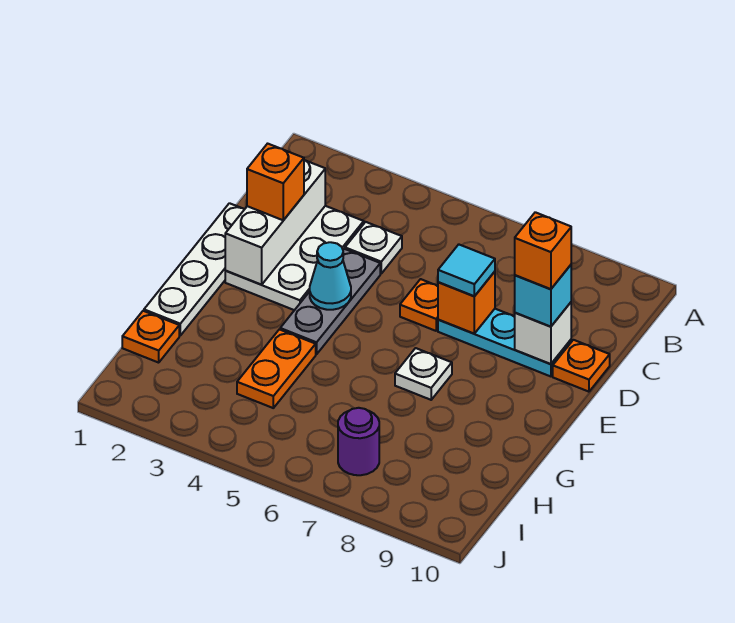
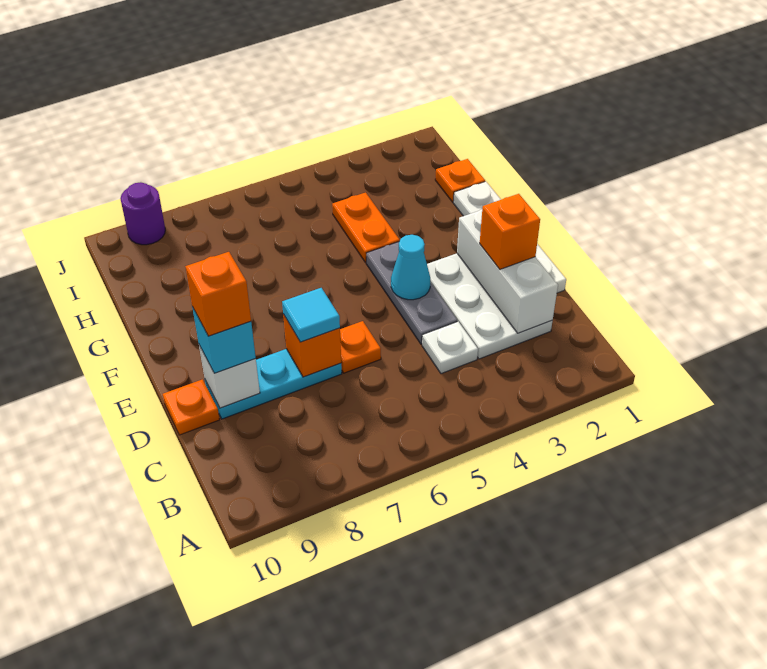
white plate F7 level 1 -> none
purple round brick I7 level 1 -> purple round brick J9 level 1

